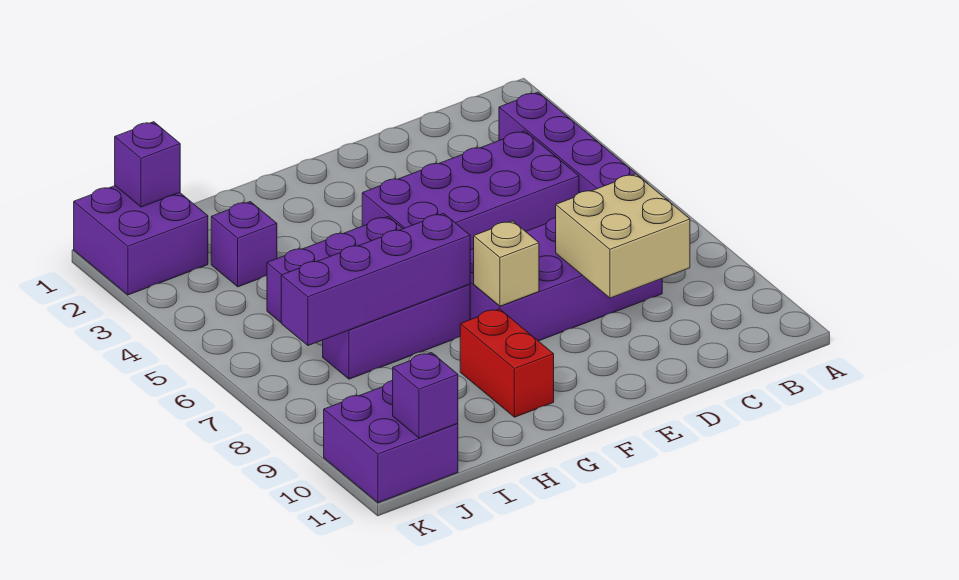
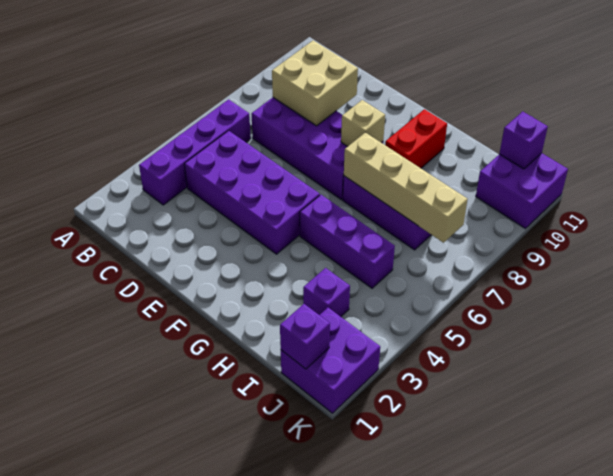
purple brick G7:J7 level 2 -> tan brick G7:J7 level 2

